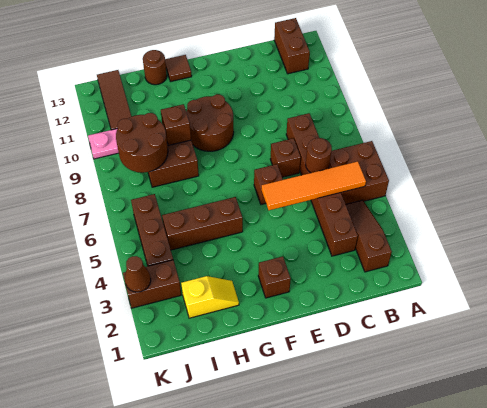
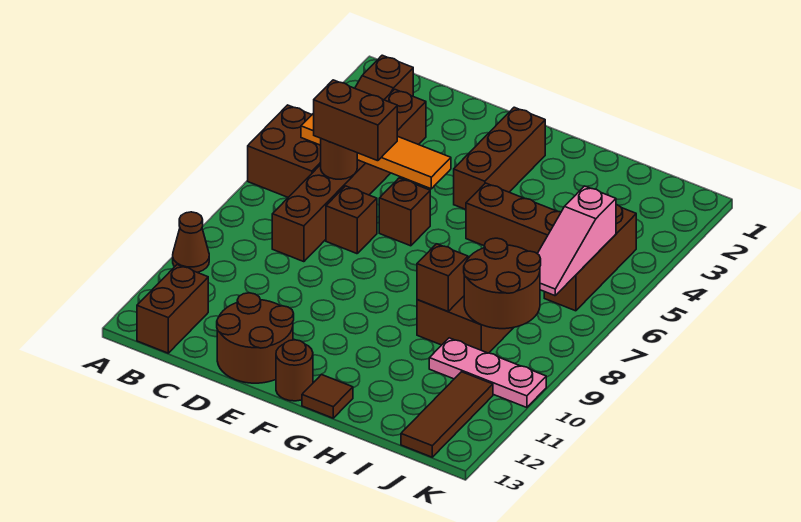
brown brick F2 level 1 -> brown brick F2:F4 level 1
brown round brick F9:G10 level 1 -> brown round brick D12:E13 level 1
yellow slope H2:I2 level 1 top I -> none
brown round brick H13 level 1 -> brown round brick F13 level 1
brown brick J3:K3 level 1 -> brown brick C6:D6 level 3
none -> pink slope J5:J7 level 2 top 5
brown cone K3 level 2 -> brown cone A10 level 1

